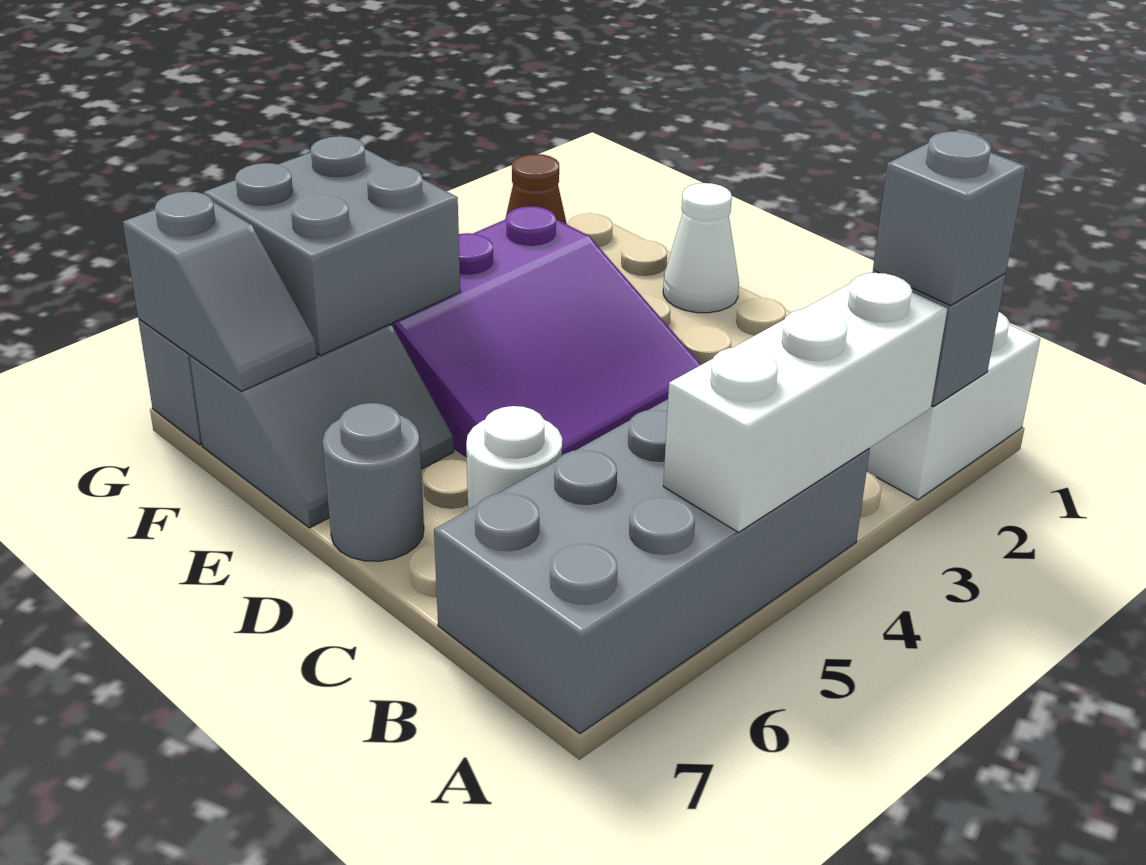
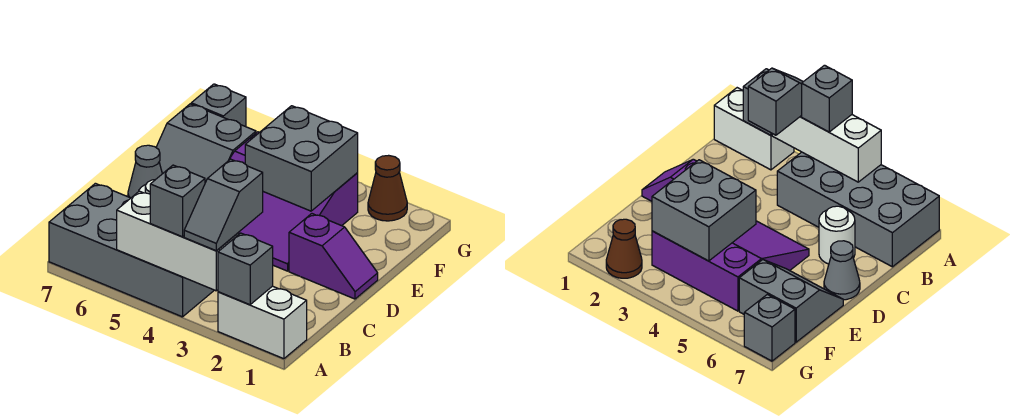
grey brick A2 level 3 -> grey brick A4 level 3
none -> purple slope D1:D2 level 1 top 2
grey round brick D7 level 1 -> grey cone D7 level 1
white cone E1 level 1 -> none
grey brick F5:G6 level 2 -> grey brick E3:F4 level 2
grey slope F7:G7 level 2 top G -> grey slope A3:B3 level 3 top B

